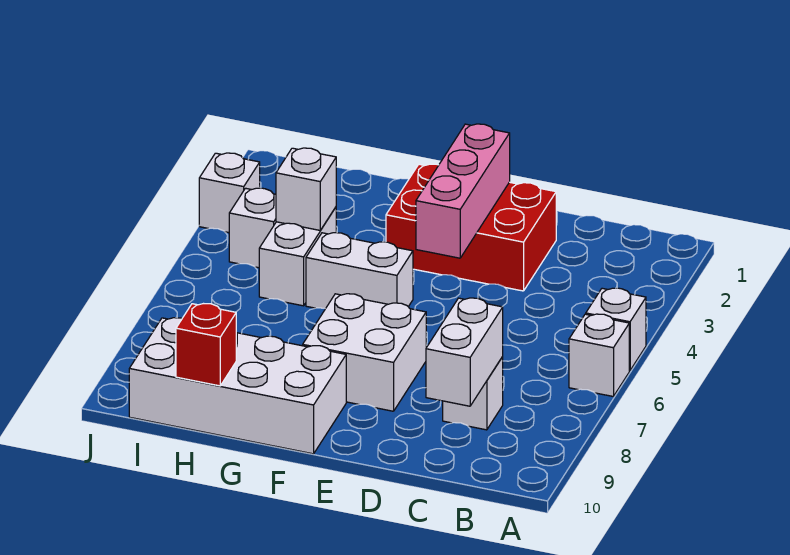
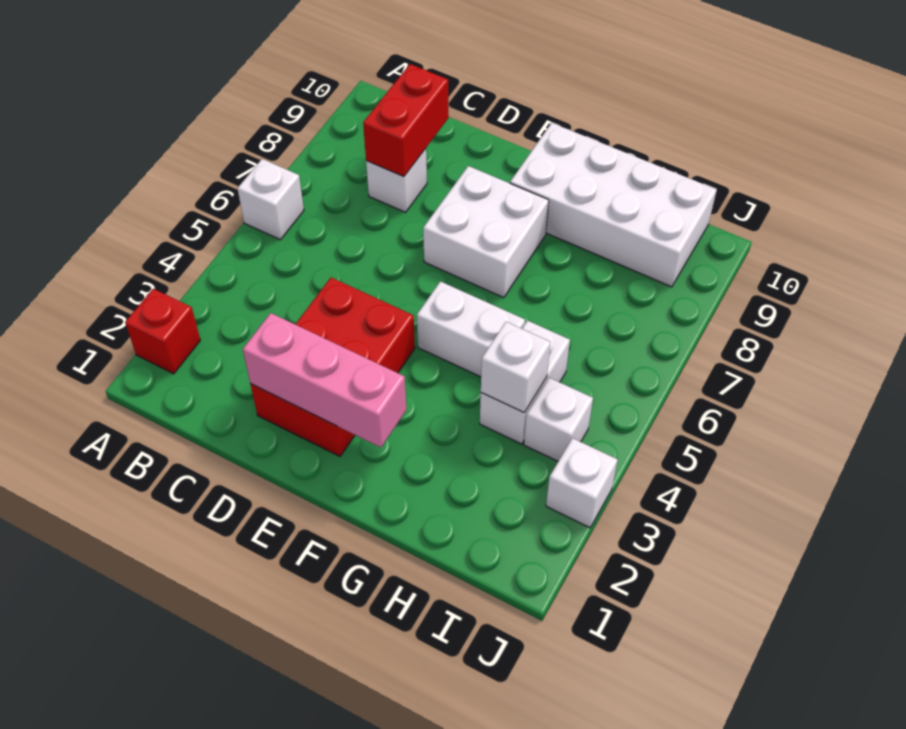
white brick A5 level 1 -> none
white brick C8:C9 level 2 -> red brick C8:C9 level 2
red brick D2:F3 level 1 -> red brick D2:E4 level 1
pink brick E2:E4 level 2 -> pink brick D2:F2 level 2
red brick H10 level 2 -> red brick A2 level 1

